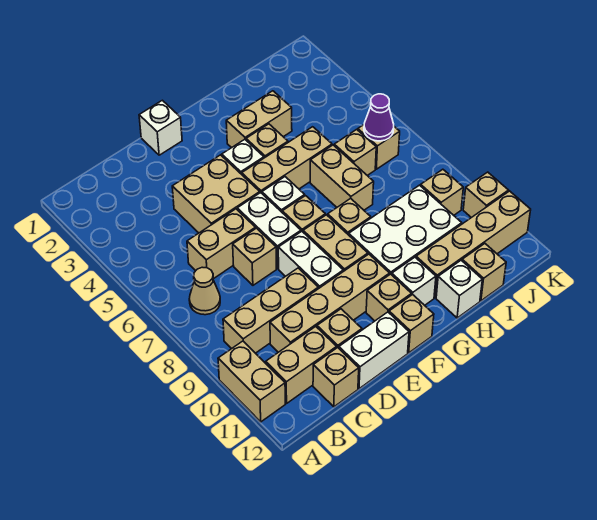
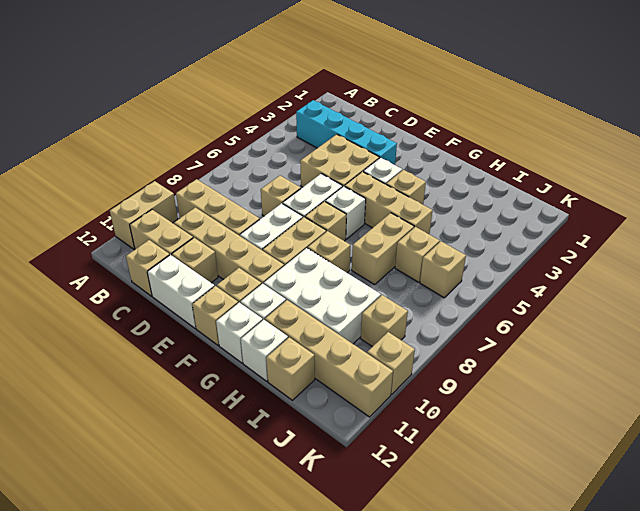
none -> cyan brick B3:E3 level 1
tan cone B7 level 1 -> none
tan brick C6:D6 level 1 -> none
white brick E1 level 1 -> white brick G12 level 1
tan brick G3:H3 level 1 -> none
purple cone J6 level 2 -> none

